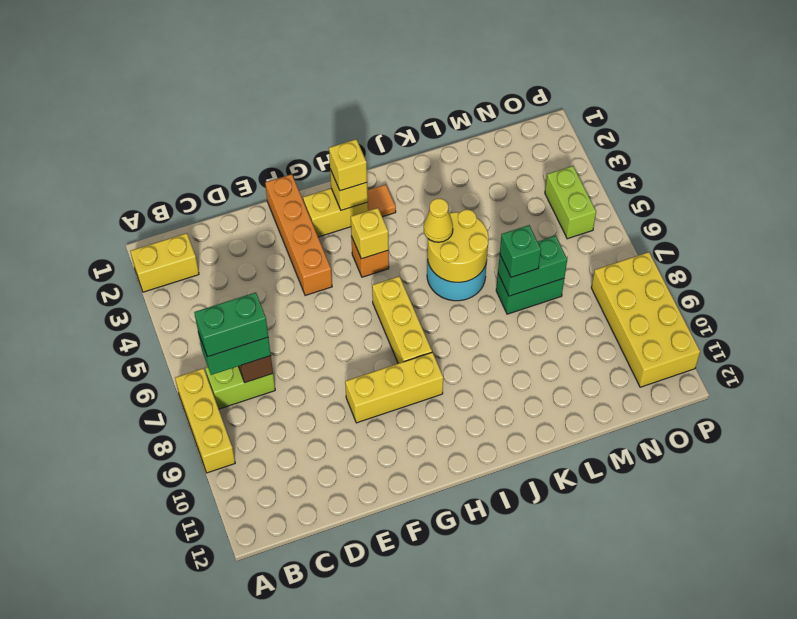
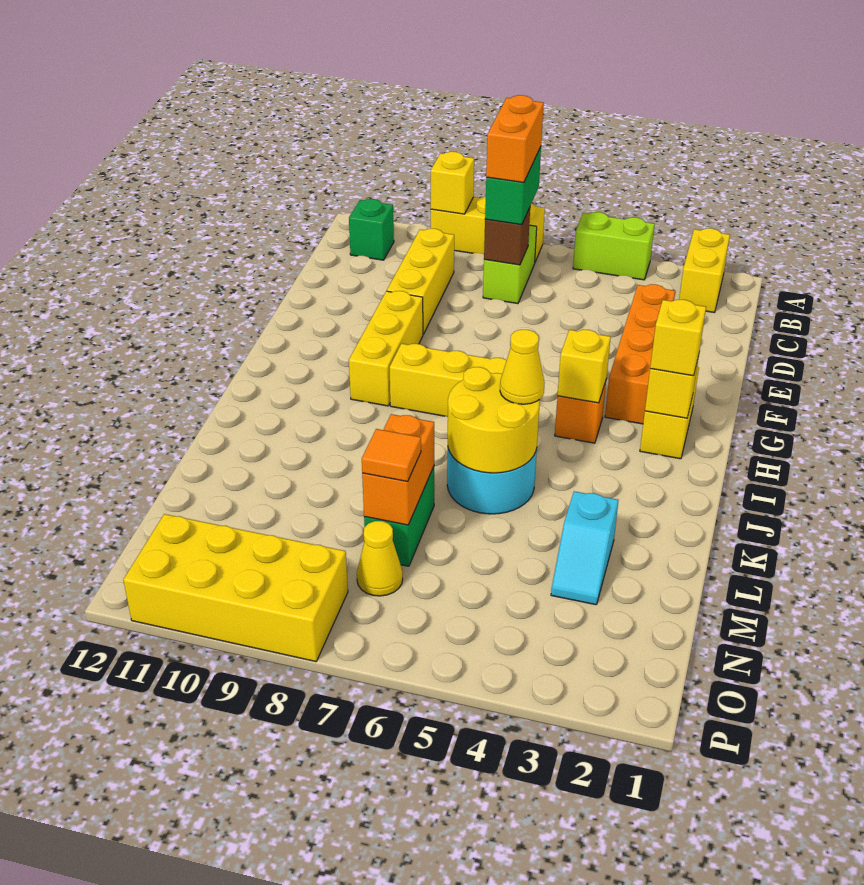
none -> yellow brick A9 level 2
green brick B7:C7 level 4 -> orange brick B7:C7 level 4
none -> yellow brick C9:E9 level 1
orange brick F1:F4 level 1 -> orange brick D3:G3 level 1
orange tile I2 level 1 -> orange tile M7 level 3
none -> cyan slope L3:M3 level 1 top L
green brick L7:M7 level 2 -> orange brick L7:M7 level 2
green brick L7 level 3 -> green brick B11 level 1
none -> yellow cone N7 level 1
lime brick O4:O5 level 1 -> lime brick A4:A5 level 1

